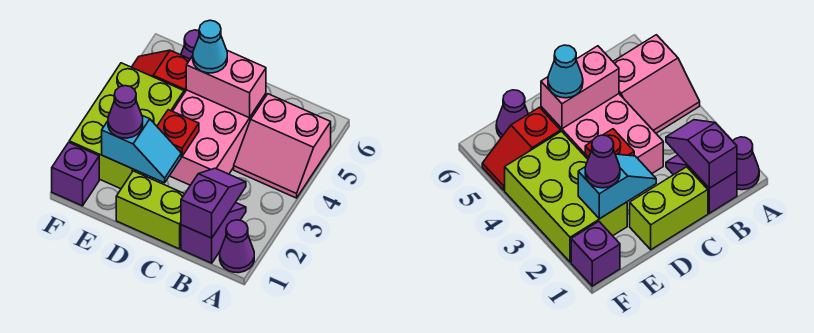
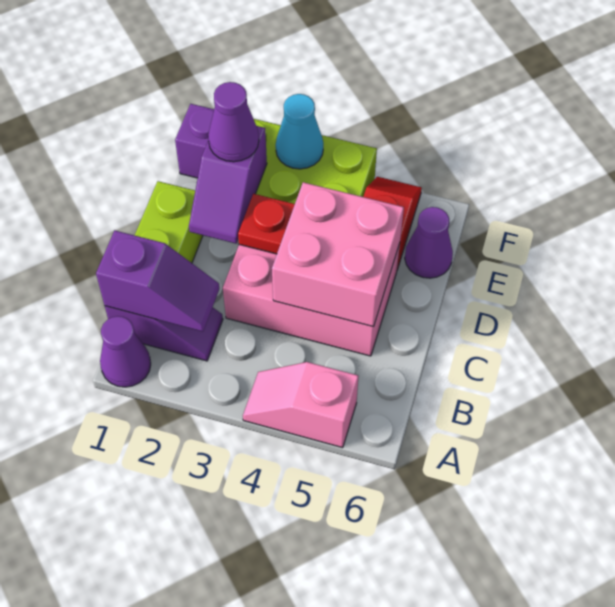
pink slope A4:B5 level 1 top 5 -> pink slope A4:A5 level 1 top 5
pink brick C5:D5 level 2 -> pink brick C4:D5 level 2
cyan slope D2:E2 level 2 top E -> purple slope D2:E2 level 2 top E
cyan cone D5 level 3 -> cyan cone F3 level 2

